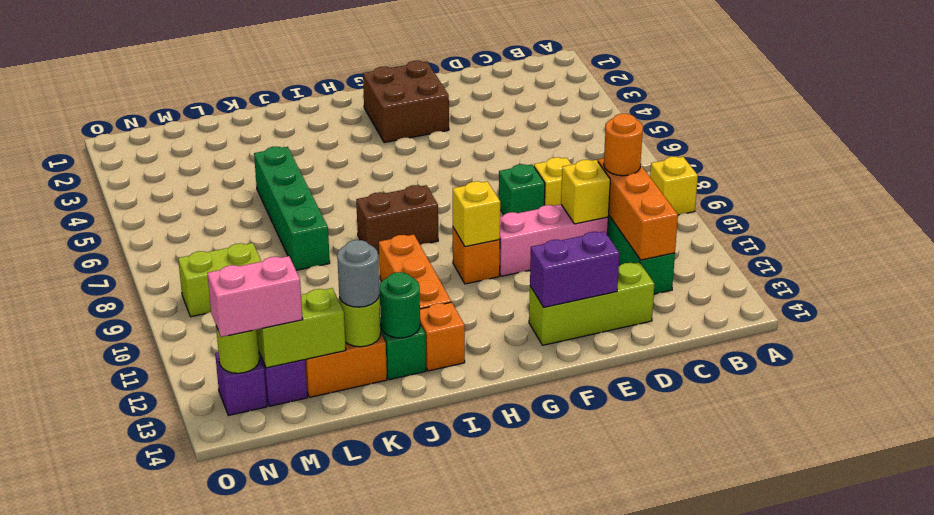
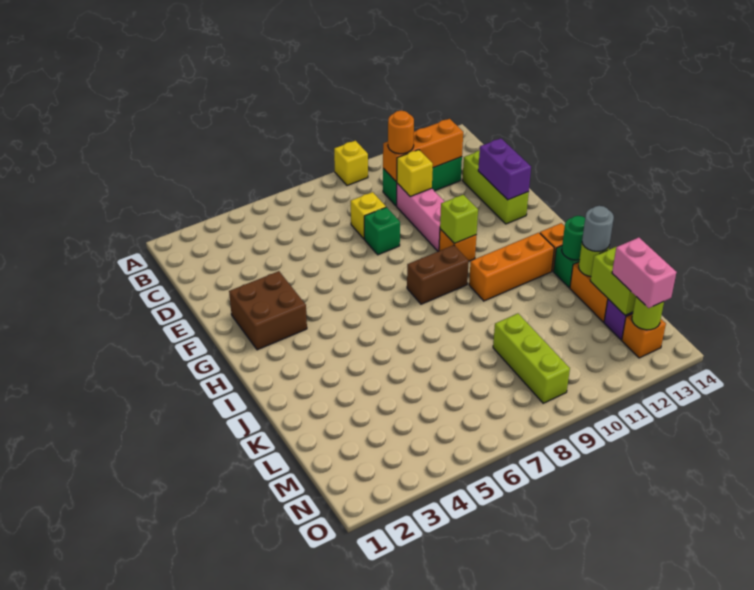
yellow brick G10 level 2 -> lime brick G10 level 2
brown brick H8:I8 level 1 -> brown brick H8:H9 level 1
green brick K5:K8 level 1 -> none
lime brick M9:N9 level 1 -> lime brick L9:N9 level 1
purple brick N13 level 1 -> orange brick N13 level 1

